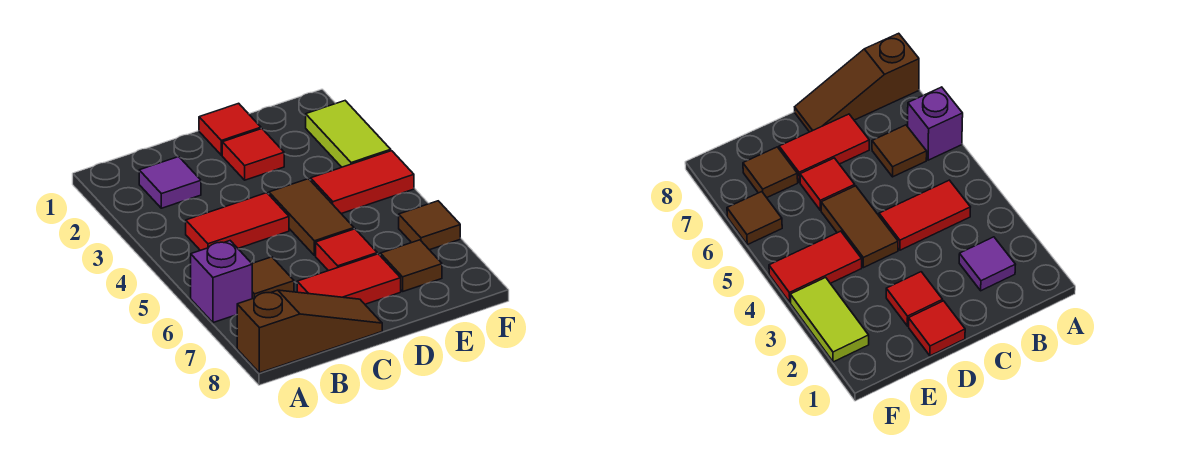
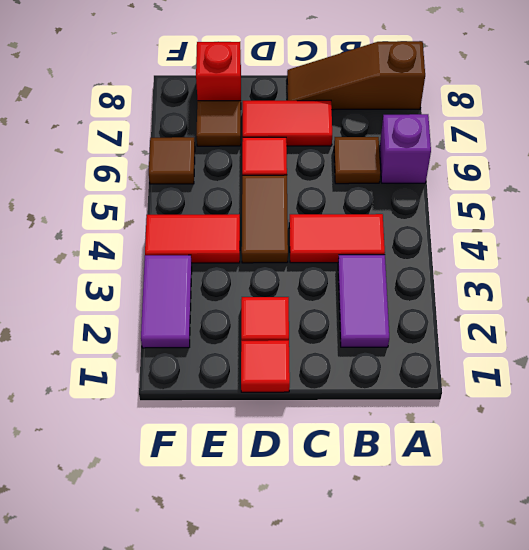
purple tile B2 level 1 -> purple tile B2:B3 level 1
none -> red brick E8 level 1
lime tile F2:F3 level 1 -> purple tile F2:F3 level 1

